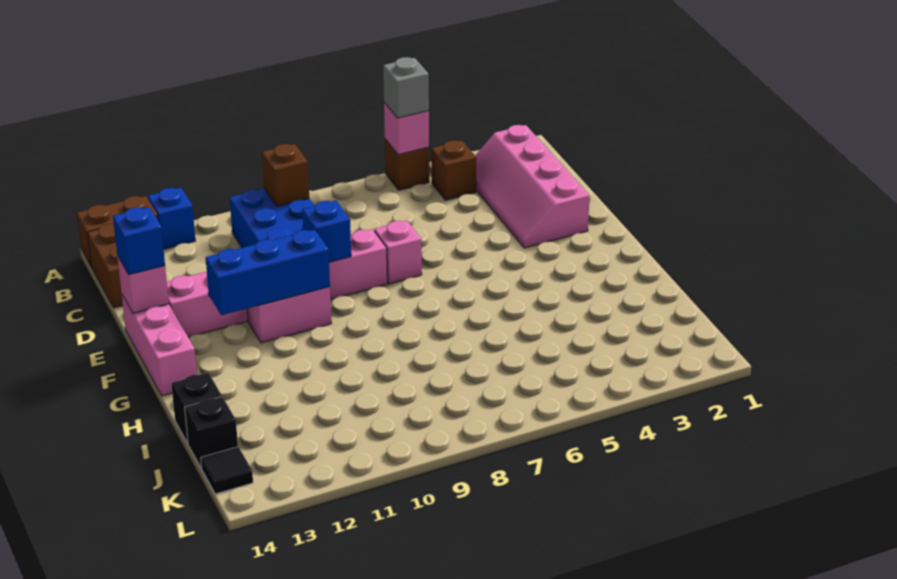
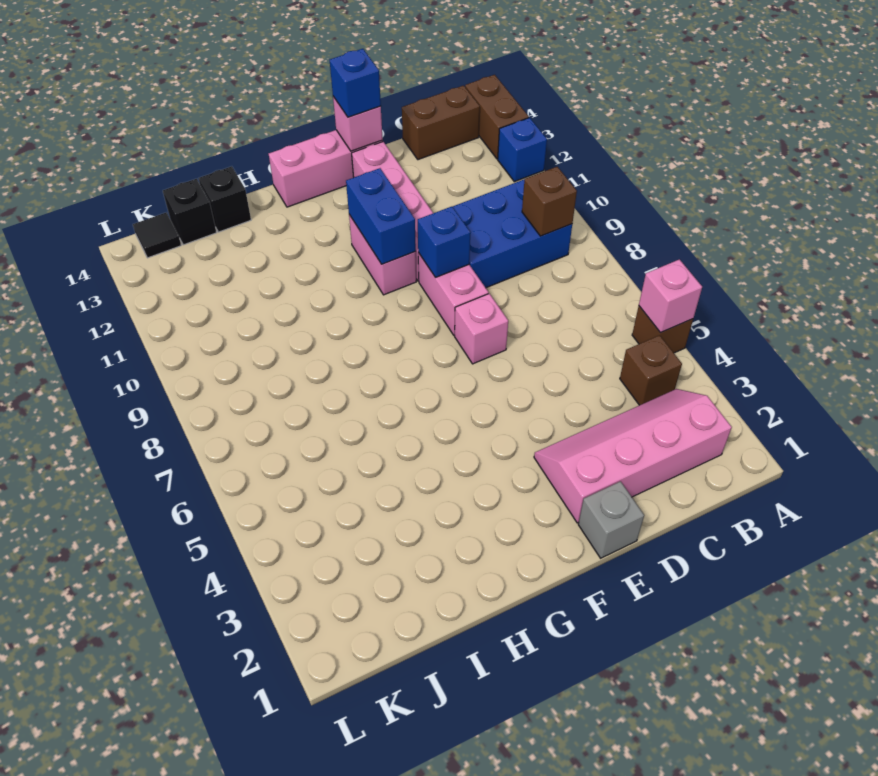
grey brick A5 level 3 -> grey brick E1 level 1
blue brick F10:F12 level 2 -> blue brick F10:F11 level 2

